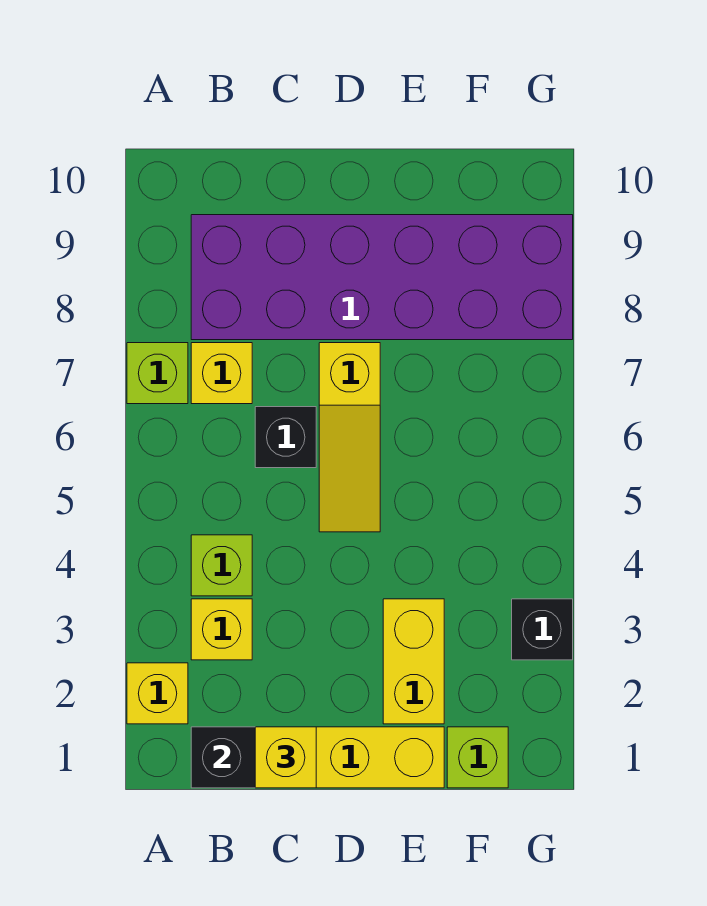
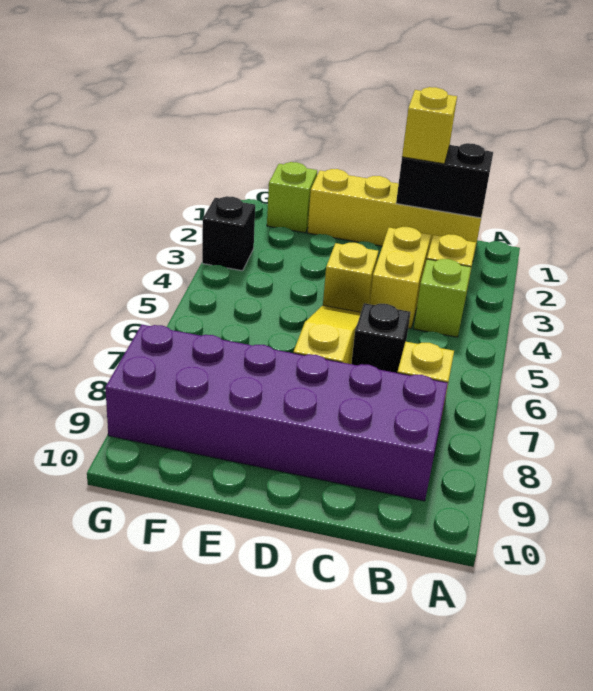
yellow brick A2 level 1 -> yellow brick D4 level 1
lime brick A7 level 1 -> none
yellow brick E2:E3 level 1 -> yellow brick C3:C4 level 1

